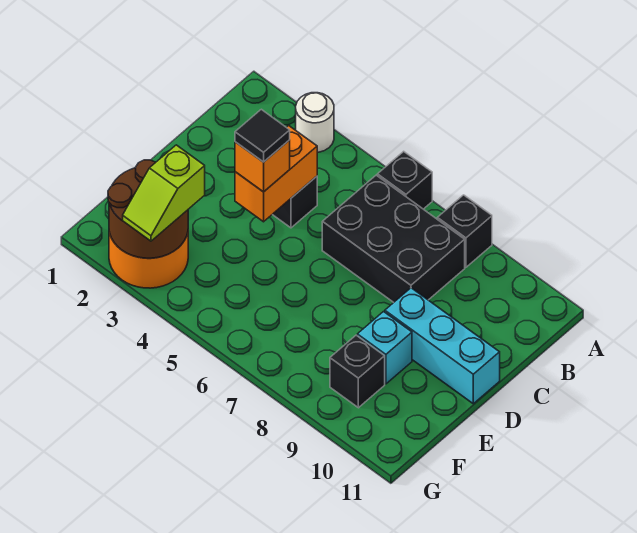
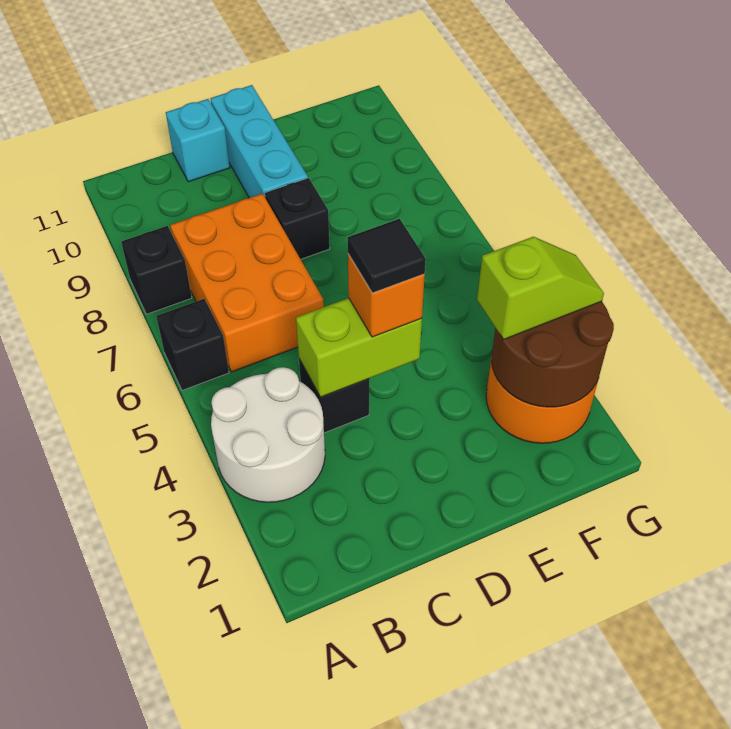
white round brick A3 level 1 -> white round brick A3:B4 level 1
black brick B6:C8 level 1 -> orange brick B6:C8 level 1
orange brick C4:D4 level 2 -> lime brick C4:D4 level 2
cyan brick E9 level 1 -> cyan brick C11 level 1
black brick F9 level 1 -> black brick D8 level 1

